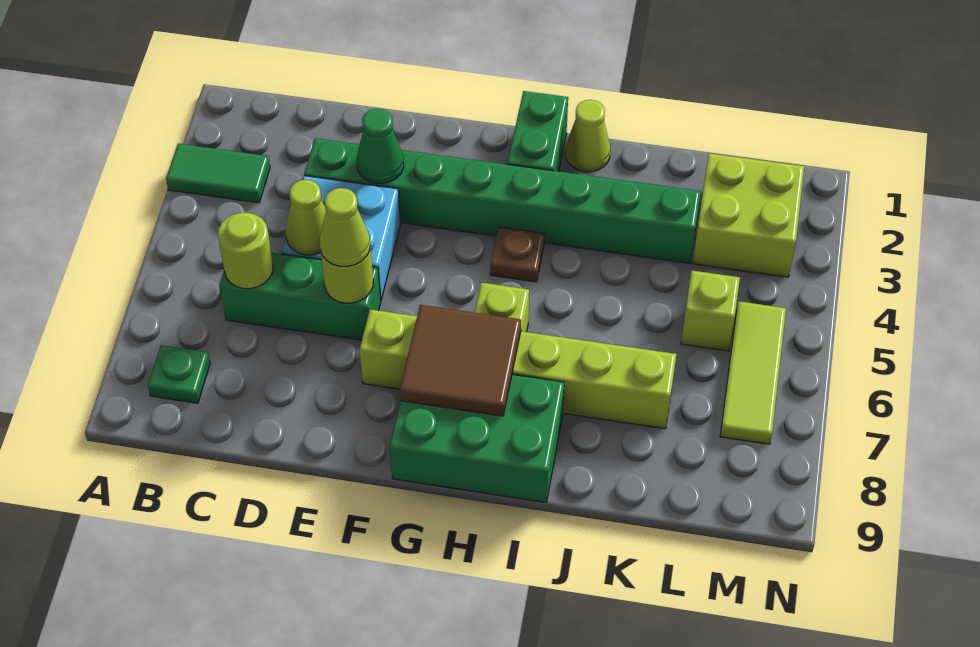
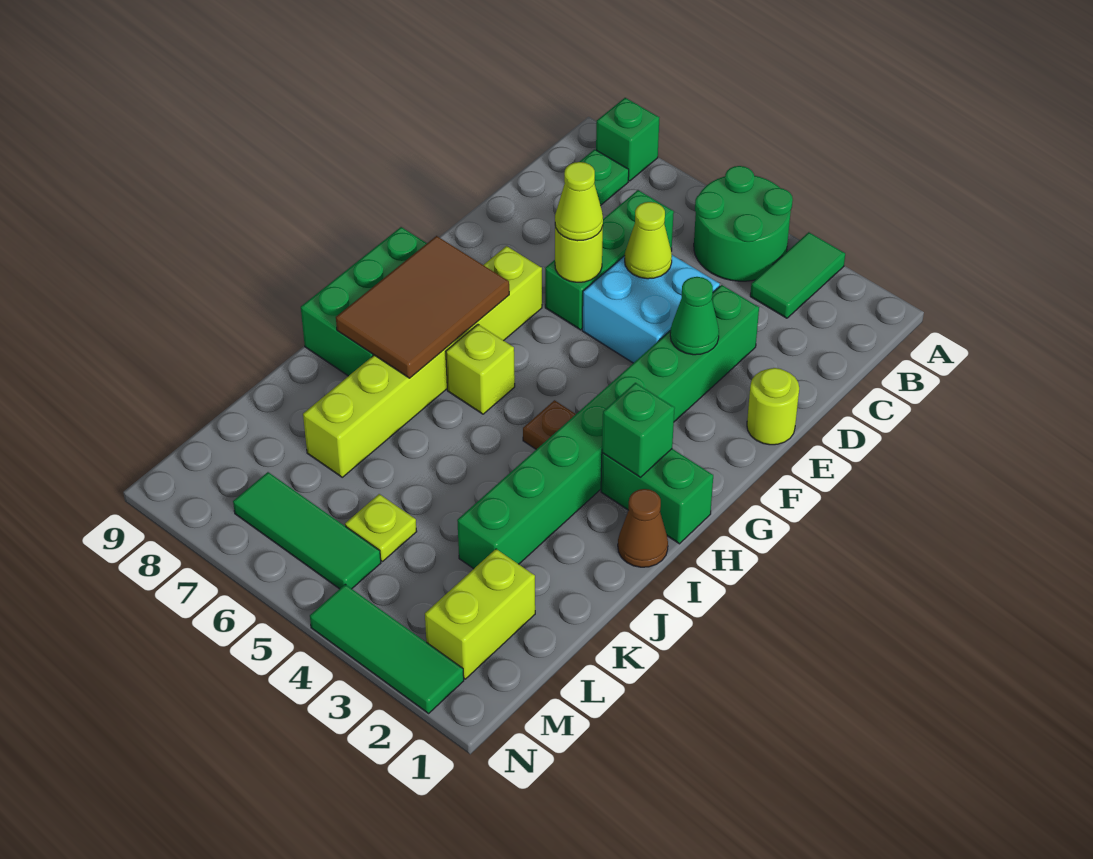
none -> green round brick A4:B5 level 1
none -> green brick A8 level 1
lime round brick C6 level 2 -> lime round brick E1 level 1
brown tile G7:H8 level 2 -> brown tile G7:I8 level 2
none -> green brick H2 level 2
lime cone I1 level 1 -> brown cone I1 level 1
lime brick L2:M3 level 1 -> lime brick L2:M2 level 1
lime brick L5 level 1 -> lime plate L5 level 1
lime tile M5:M7 level 1 -> green tile M5:M7 level 1
none -> green tile N2:N4 level 1

